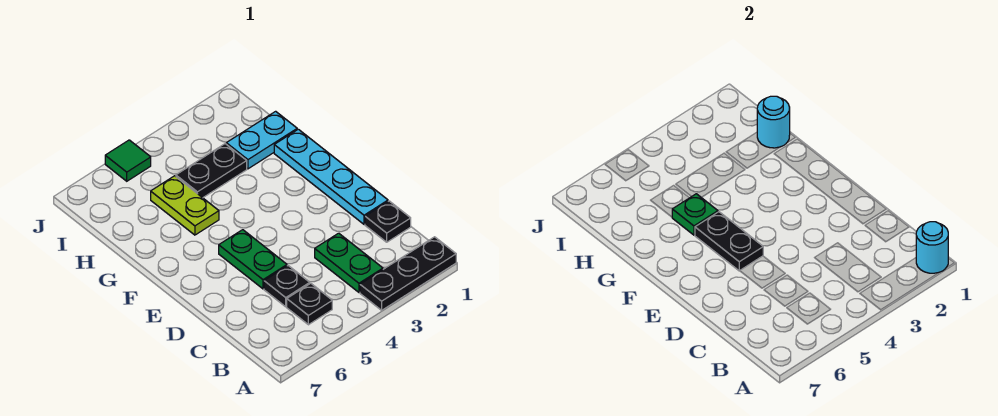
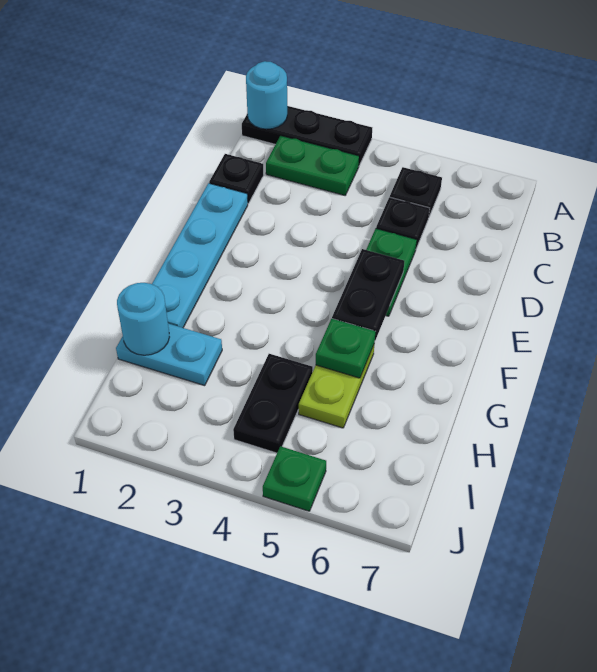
green plate B3:C3 level 1 -> green plate B2:B3 level 1
black plate H3:H4 level 1 -> black plate H4:I4 level 1
green tile J5 level 1 -> green plate J5 level 1

